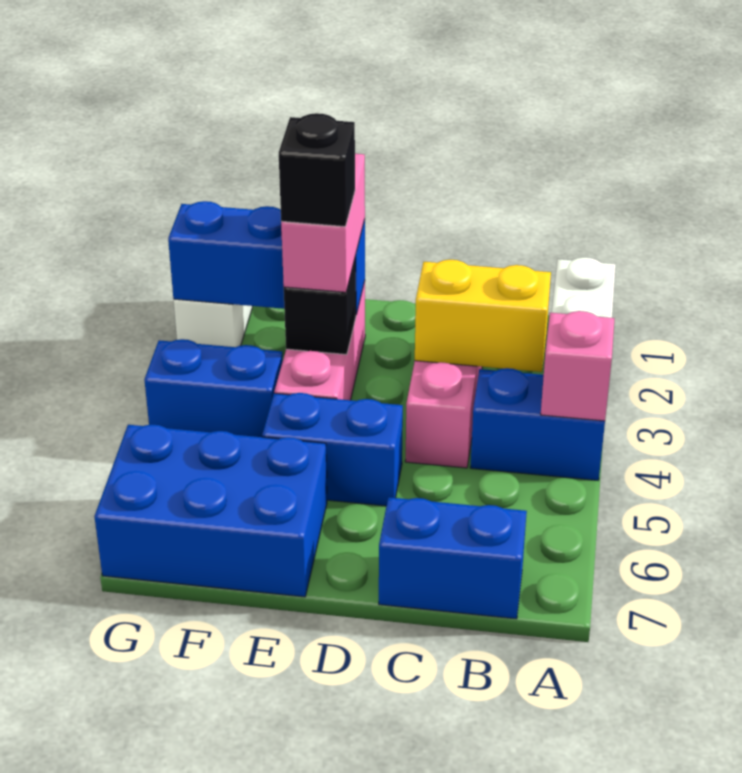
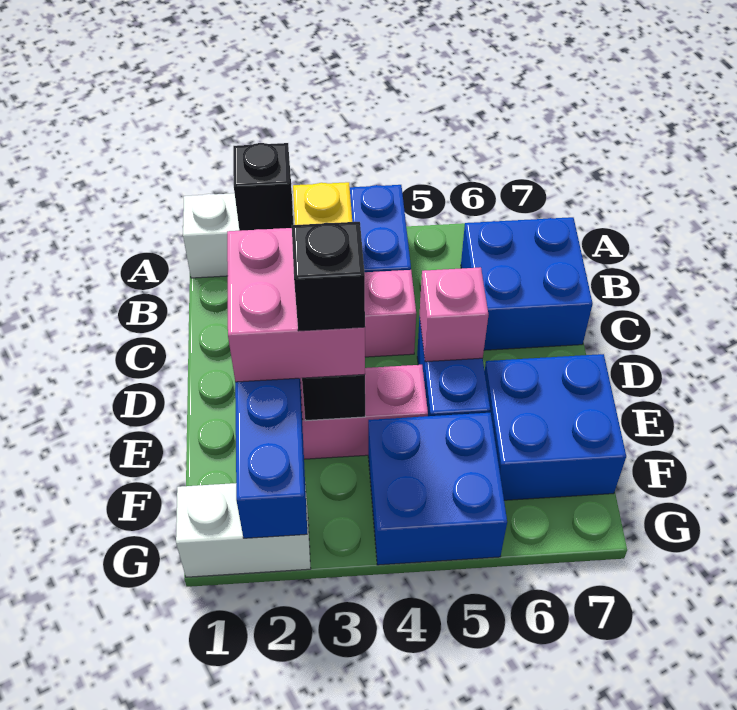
none -> black brick A2 level 2
pink brick A4 level 2 -> pink brick D5 level 2
blue brick B7:C7 level 1 -> blue brick B6:C7 level 1
pink brick E2:E3 level 3 -> pink brick D2:E3 level 3
blue brick E6:G7 level 1 -> blue brick E6:F7 level 1
blue brick F4:G4 level 1 -> blue brick F4:G5 level 1

